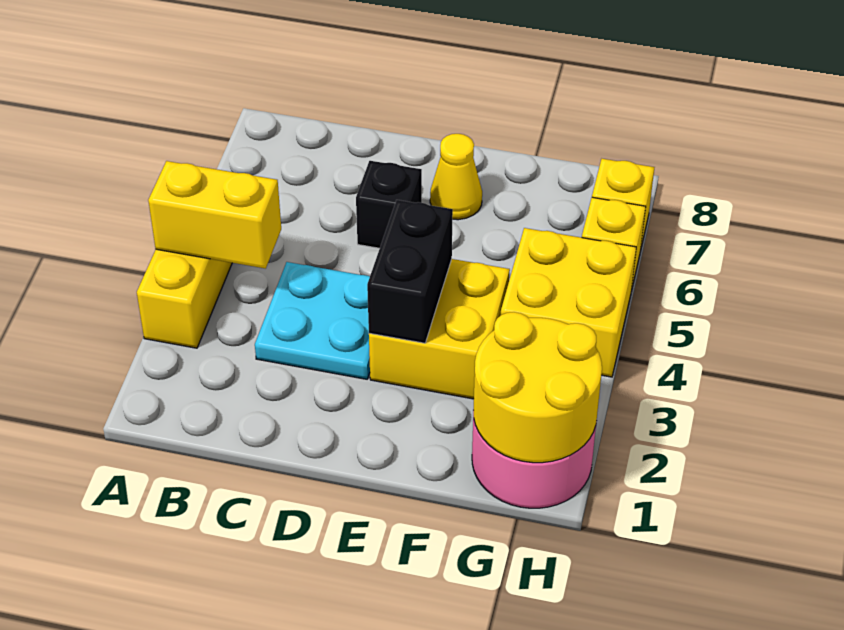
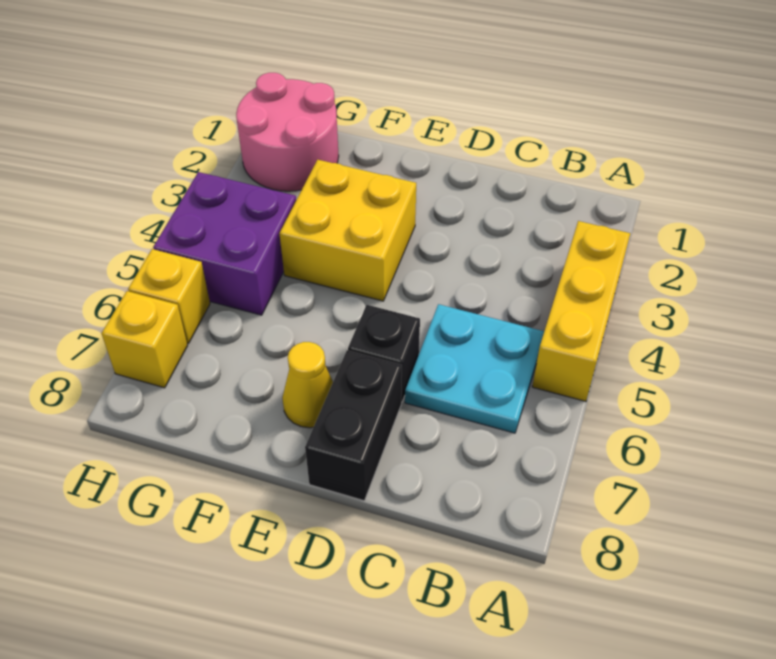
yellow brick A4:B4 level 2 -> none
cyan plate C3:D4 level 1 -> cyan plate B5:C6 level 1
black brick E3:E4 level 2 -> black brick D7:D8 level 1
yellow round brick G1:H2 level 2 -> none
yellow brick G4:H5 level 1 -> purple brick G4:H5 level 1

